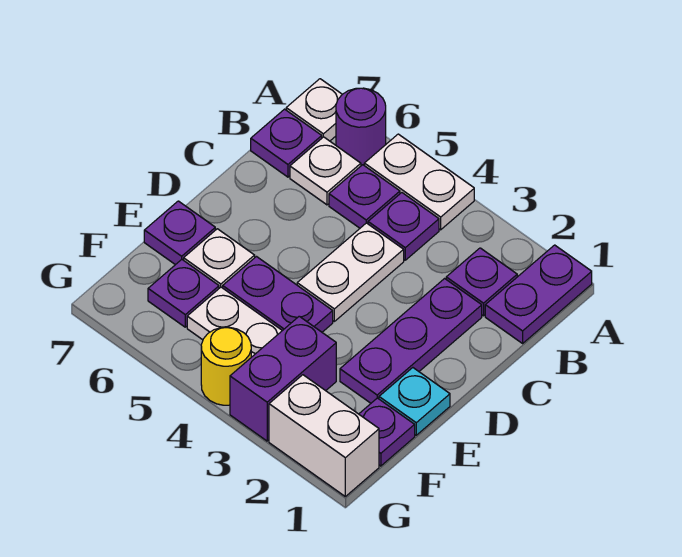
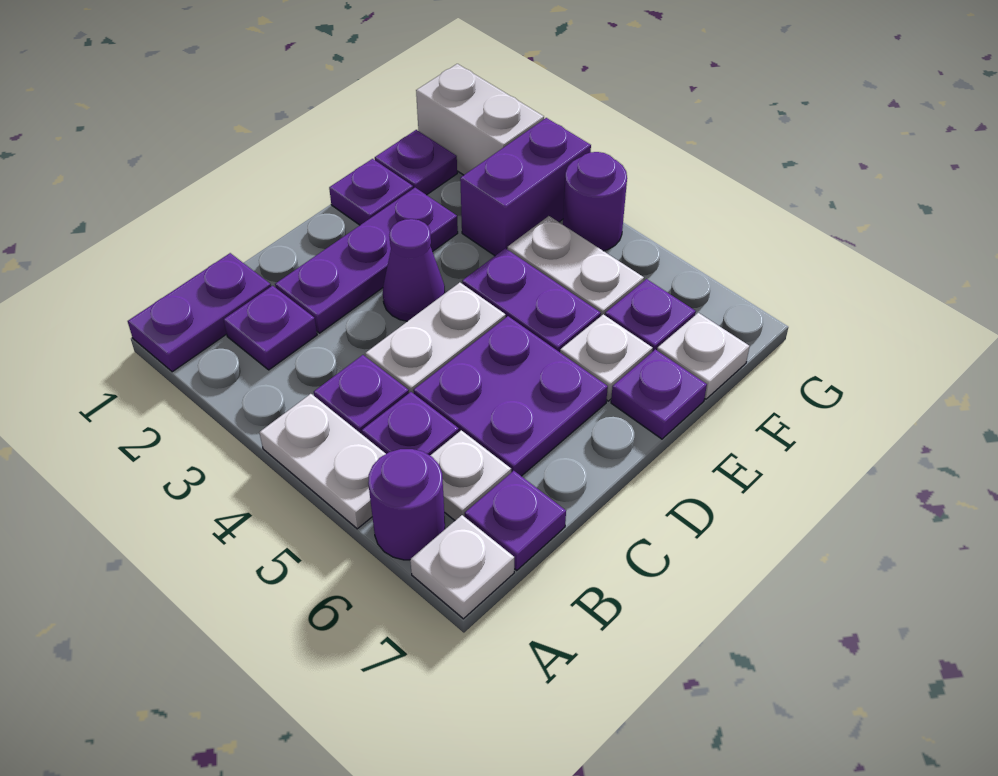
none -> purple plate C5:D6 level 1
none -> purple cone D3 level 1
cyan plate E1 level 1 -> purple plate E1 level 1
none -> white plate F7 level 1
yellow round brick G4 level 1 -> purple round brick G4 level 1

